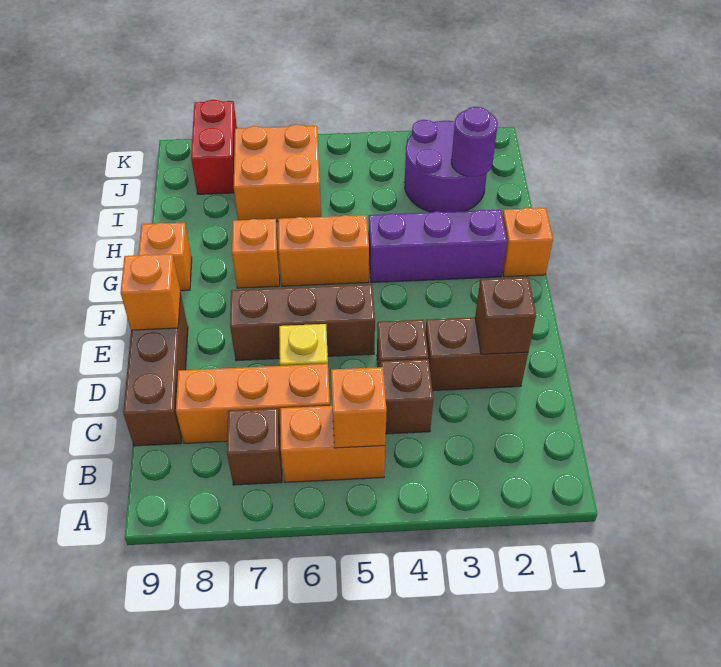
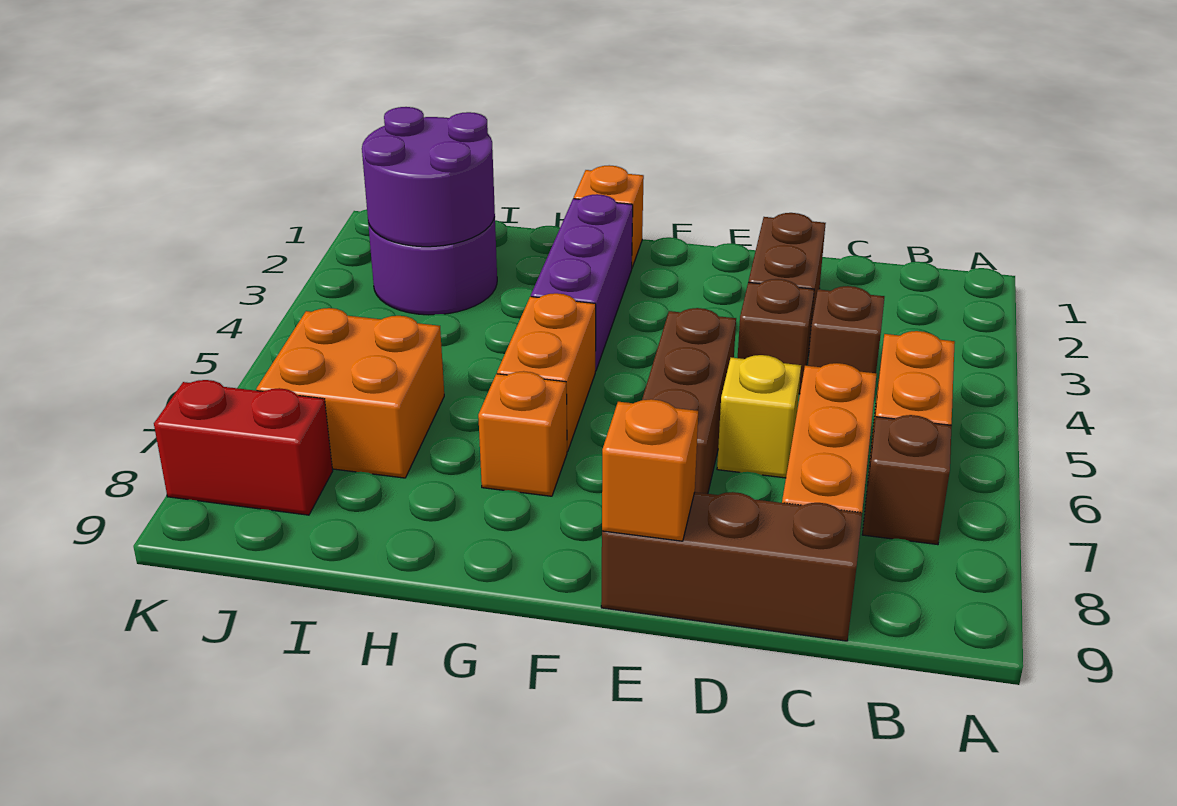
orange brick B5 level 2 -> none
brown brick D2 level 2 -> none
orange brick G9 level 1 -> none
purple round brick I2 level 2 -> purple round brick I2:J3 level 2

